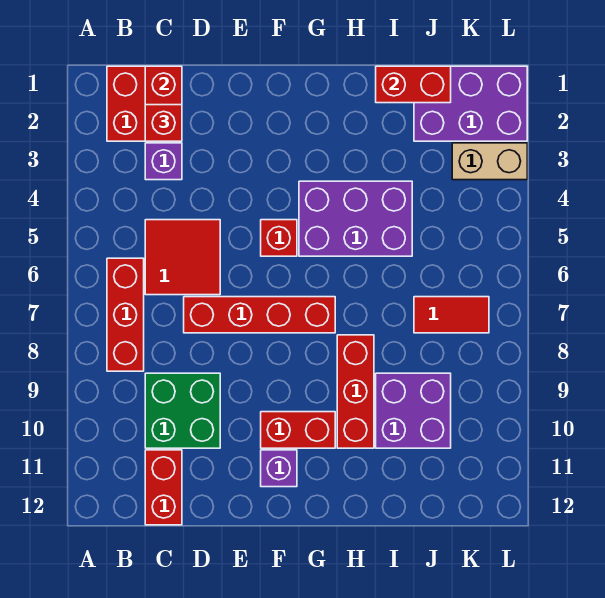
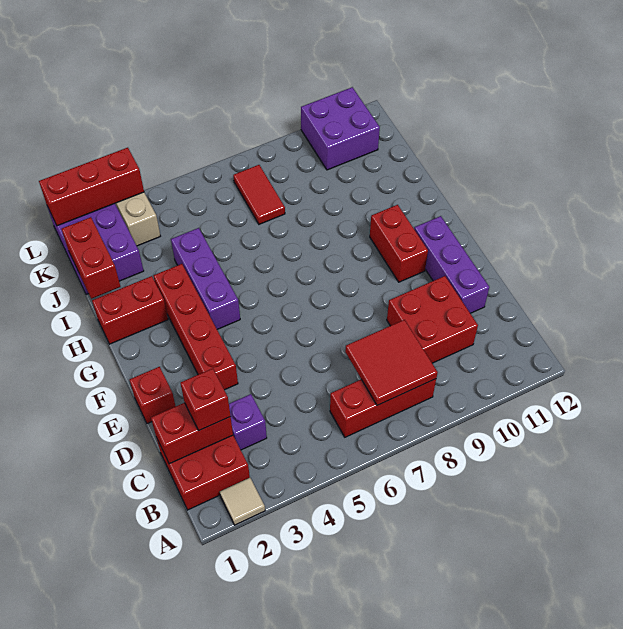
none -> tan tile A2 level 1
red tile C5:D6 level 1 -> red tile B7:C8 level 2
green brick C9:D10 level 1 -> red brick C9:D10 level 1
red brick C11:C12 level 1 -> red brick H1:H2 level 1
red brick D7:G7 level 1 -> red brick E3:H3 level 1
red brick F5 level 1 -> red brick E1 level 1
purple brick F11 level 1 -> purple brick D11:F11 level 1
purple brick G4:I5 level 1 -> purple brick G4:I4 level 1
red brick H8:H10 level 1 -> red brick L1:L3 level 2
purple brick I9:J10 level 1 -> purple brick K10:L11 level 1

